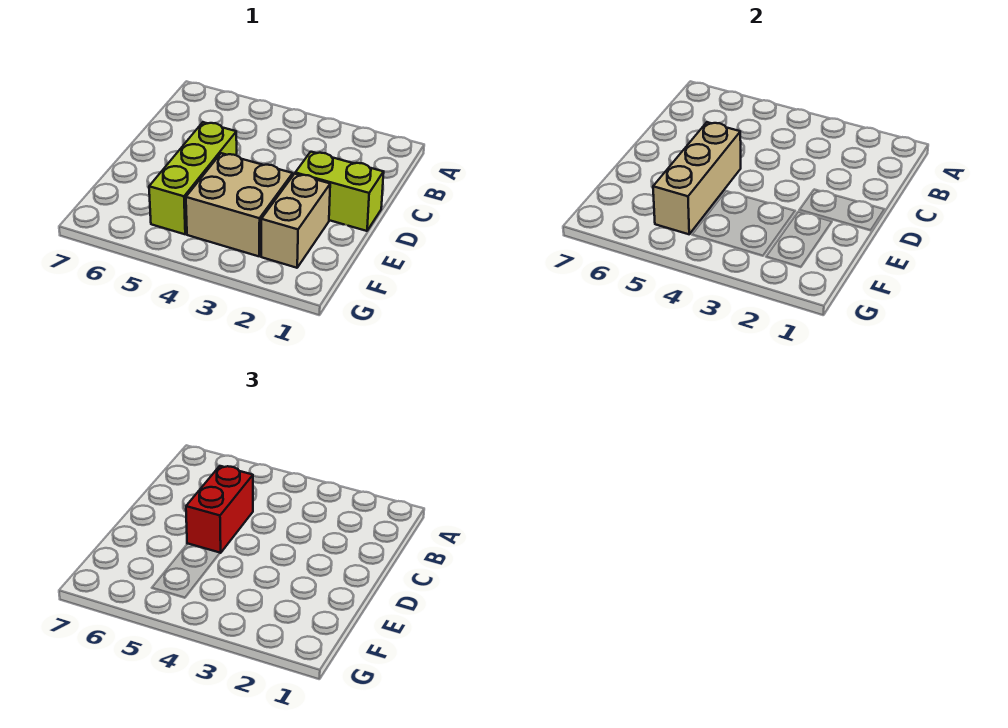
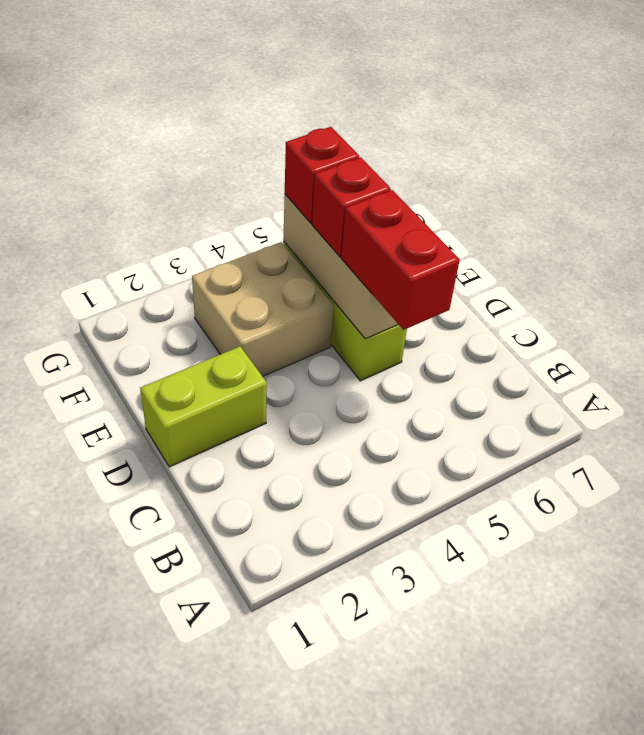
tan brick E2:F2 level 1 -> none
none -> red brick E5 level 3
none -> red brick F5 level 3

